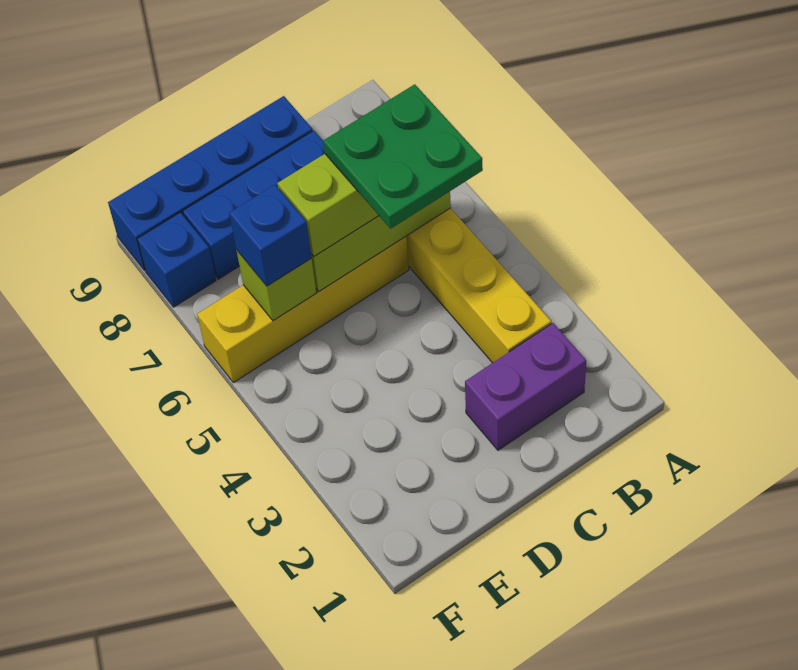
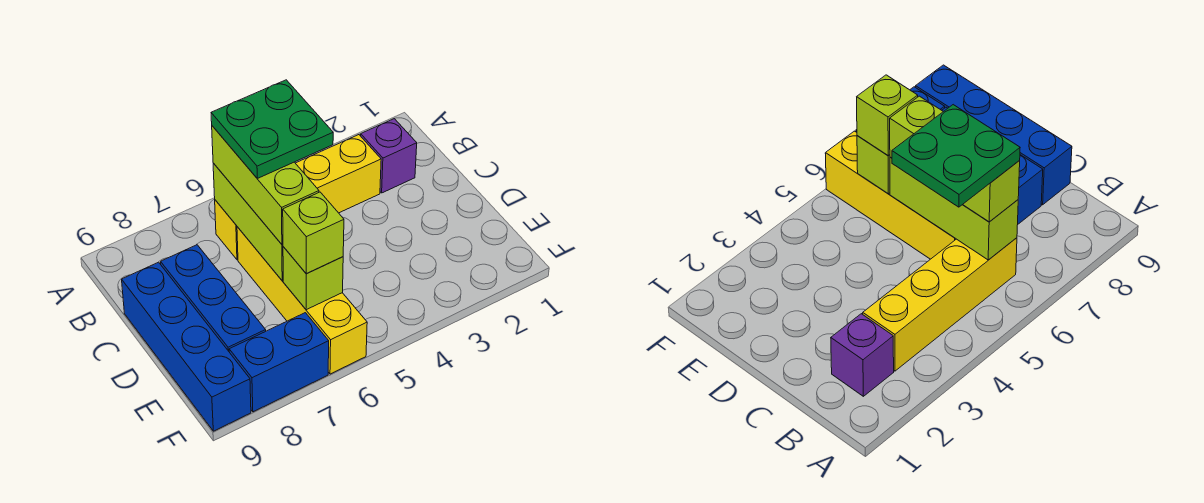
purple brick B2:C2 level 1 -> purple brick B2 level 1
blue brick E6 level 3 -> lime brick E6 level 3
blue brick F8 level 1 -> blue brick F7:F8 level 1

